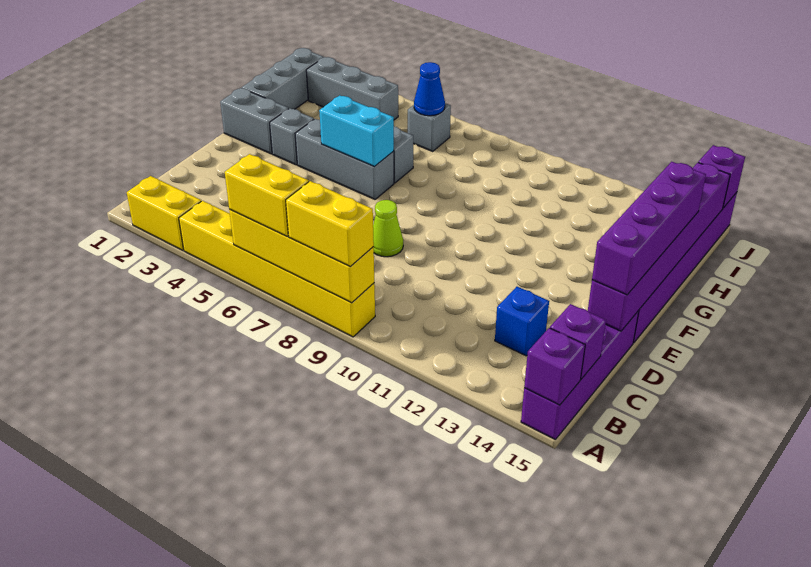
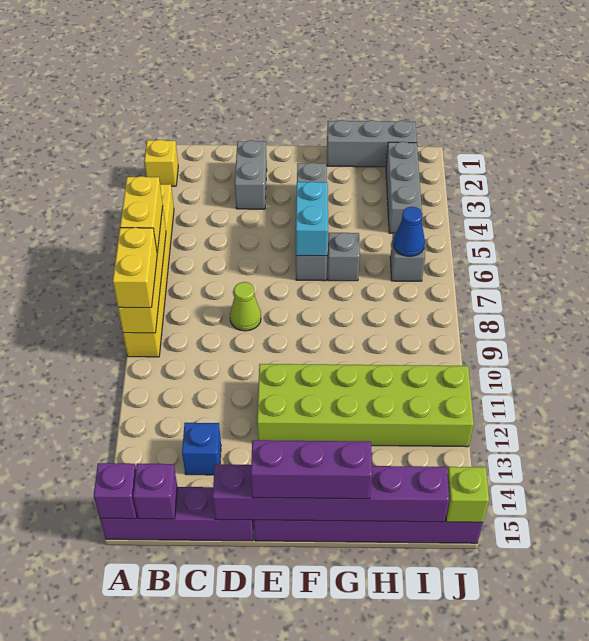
yellow brick A2:A3 level 1 -> yellow brick A2 level 1
purple brick D15:G15 level 3 -> purple brick E15:G15 level 3
none -> lime brick E11:J12 level 1
grey brick F1:F2 level 1 -> grey brick D2:D3 level 1
purple brick J15 level 2 -> lime brick J15 level 2

